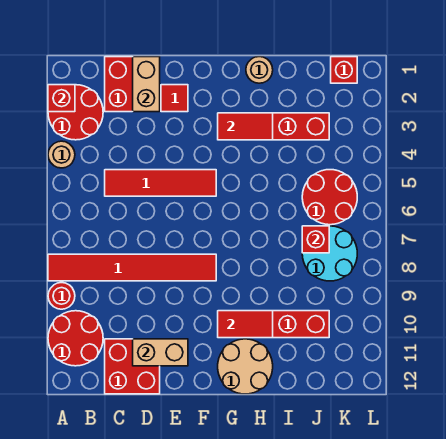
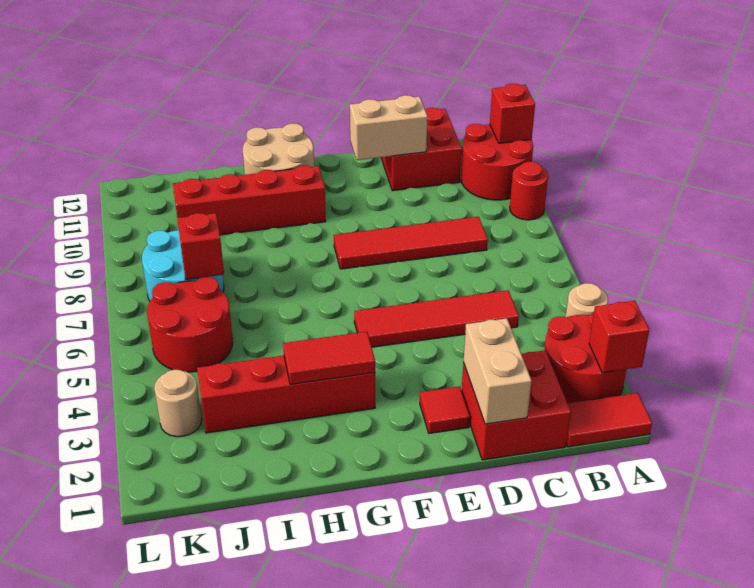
red tile A8:F8 level 1 -> red tile C8:F8 level 1
red tile G10:H10 level 2 -> red tile A1:B1 level 1
tan round brick H1 level 1 -> tan round brick K3 level 1
red brick K1 level 1 -> red brick A11 level 2

